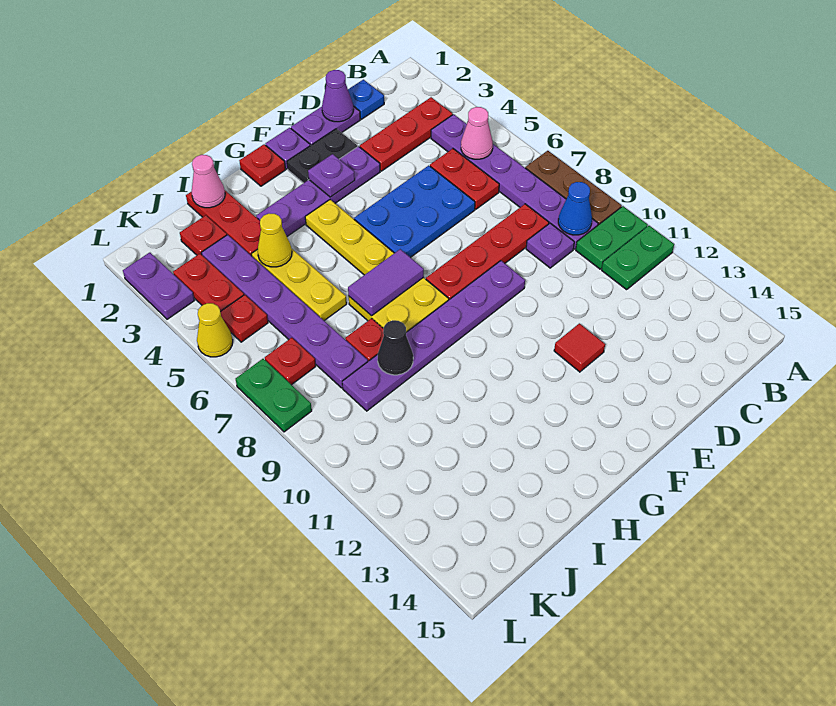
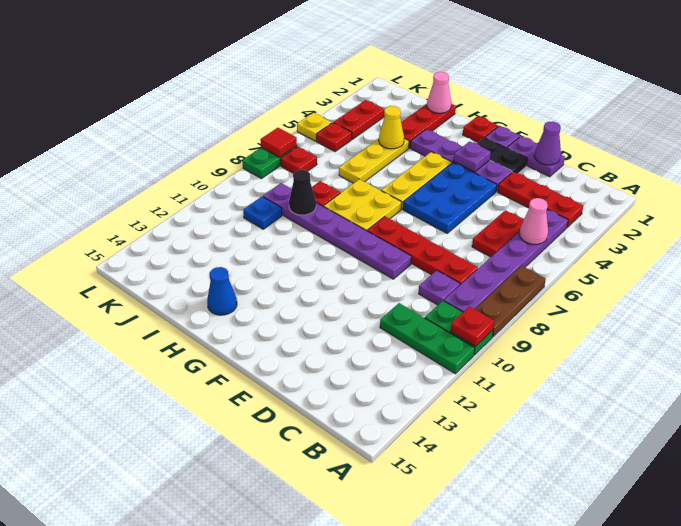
green plate A11:B11 level 1 -> green plate A11:C11 level 1
blue cone B9 level 2 -> blue cone H14 level 1
blue plate C1 level 1 -> blue plate J10 level 1
blue plate D5:F6 level 1 -> blue plate E4:F6 level 1
red tile E12 level 1 -> red tile L7 level 2
purple tile G7:H7 level 2 -> none
red plate J2 level 1 -> red plate A10 level 2
purple plate J3:J8 level 1 -> none
purple plate L2:L3 level 1 -> none
yellow cone L5 level 1 -> yellow plate L5 level 1

